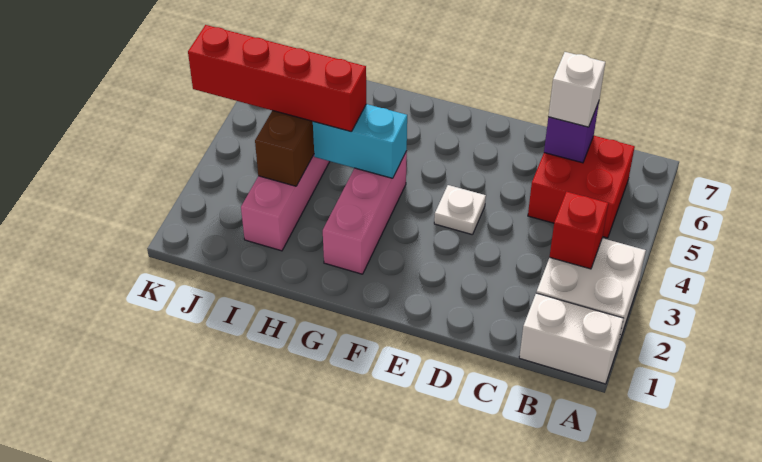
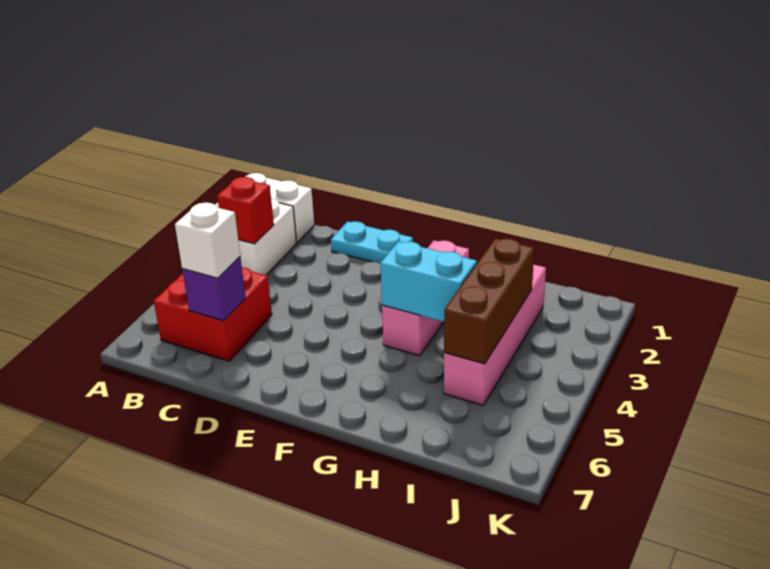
none -> cyan plate D1:E1 level 1
white plate E4 level 1 -> none
red brick H4:K4 level 3 -> none

